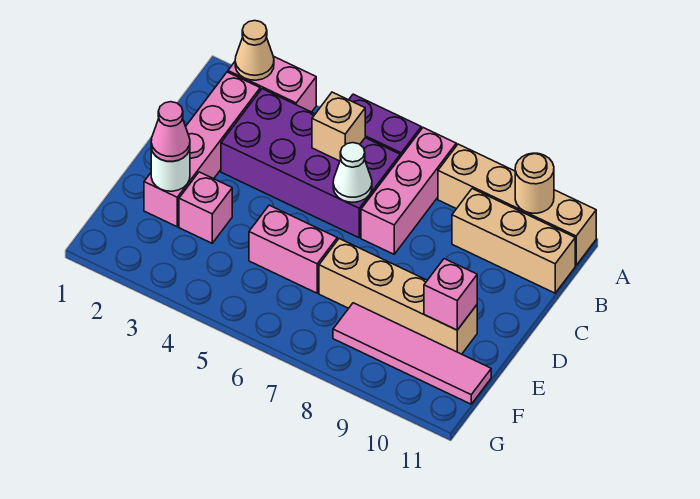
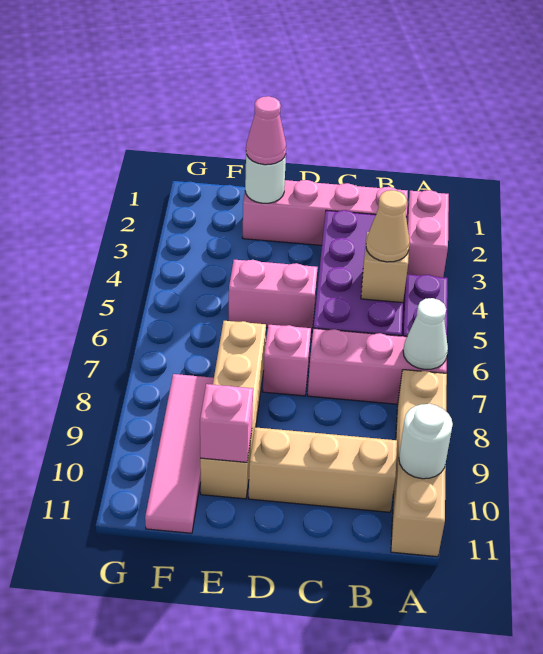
tan cone A2 level 2 -> tan cone B5 level 3
tan round brick A10 level 2 -> white round brick A10 level 2
tan brick B9:B11 level 1 -> tan brick B10:D10 level 1
white cone C6 level 2 -> white cone A7 level 2
pink brick E3 level 1 -> pink brick D7 level 1
pink brick E5:E6 level 1 -> pink brick D5:E5 level 1

